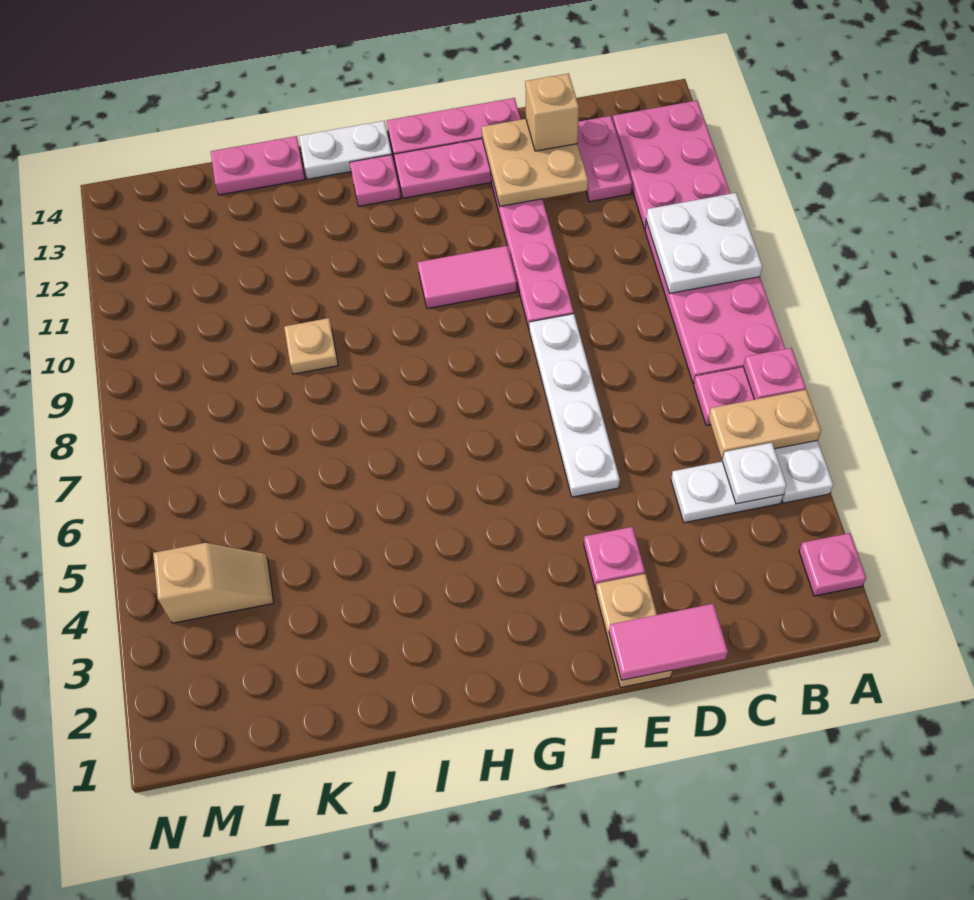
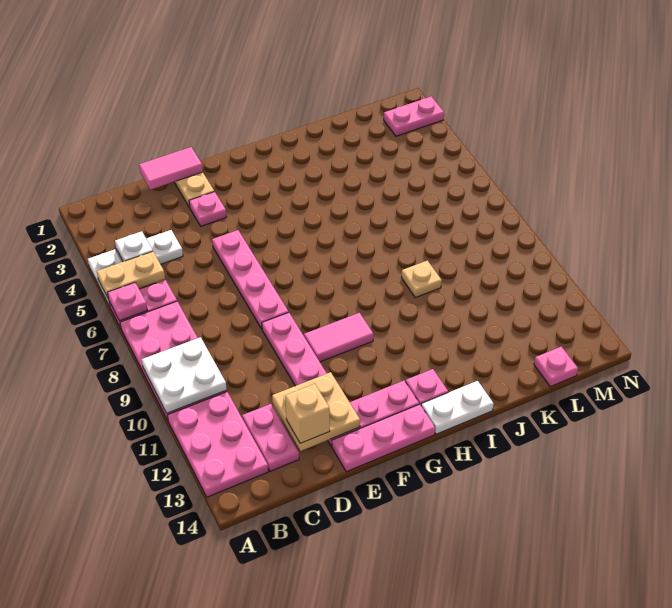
pink plate A2 level 1 -> pink plate L14 level 1
white plate E5:E8 level 1 -> pink plate E5:E8 level 1
pink plate J14:K14 level 1 -> pink plate M2:N2 level 1
tan slope L4:M4 level 1 top M -> none

